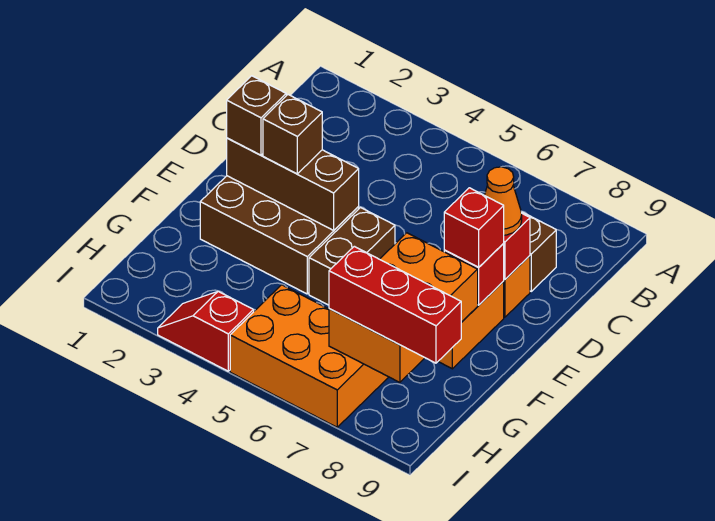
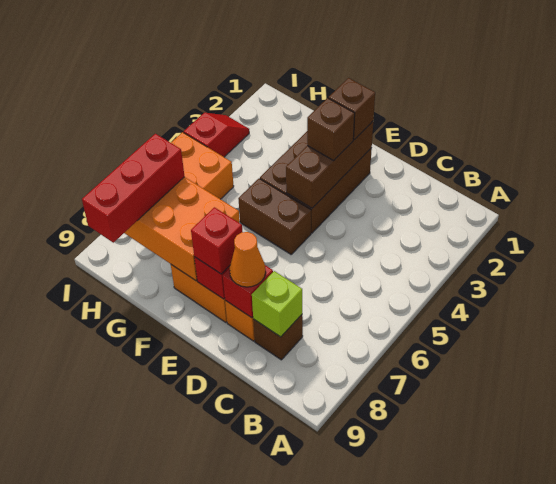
none -> lime brick C8 level 2

